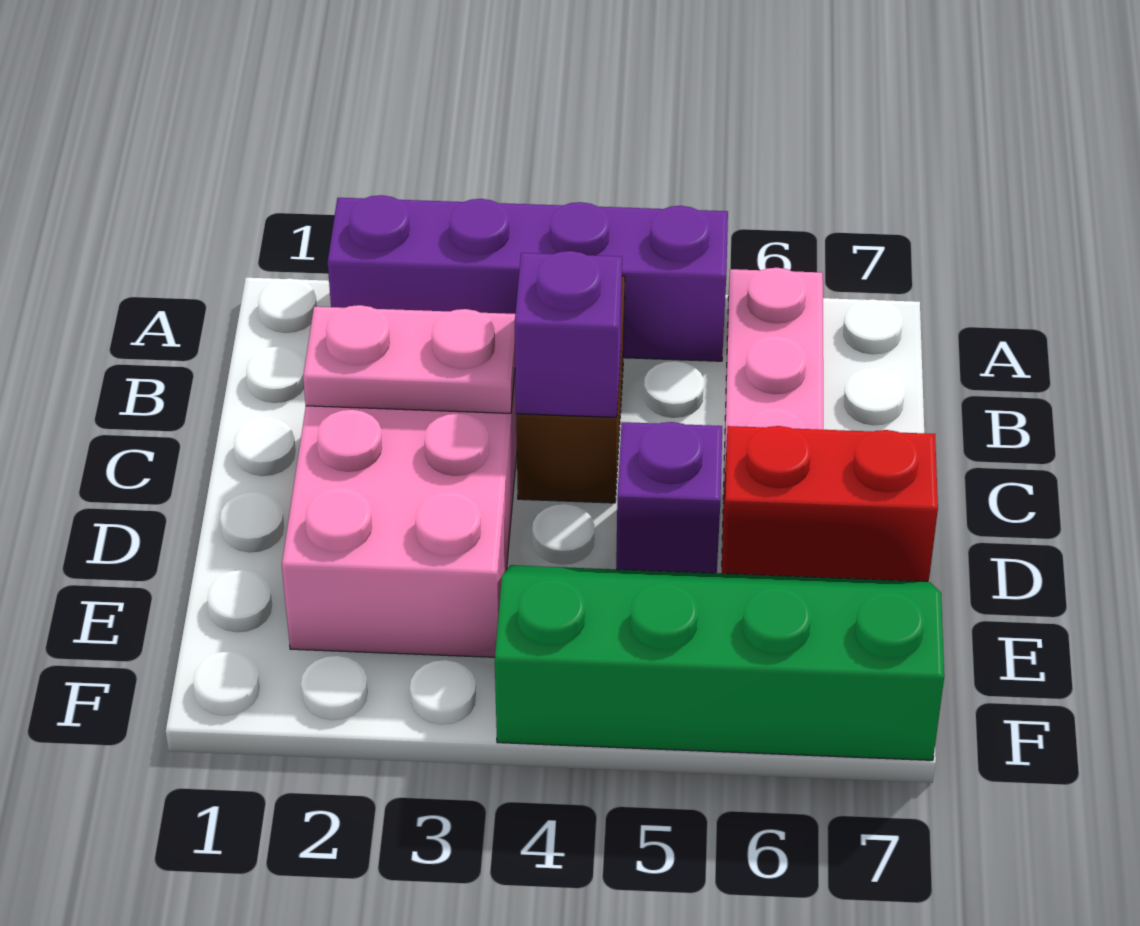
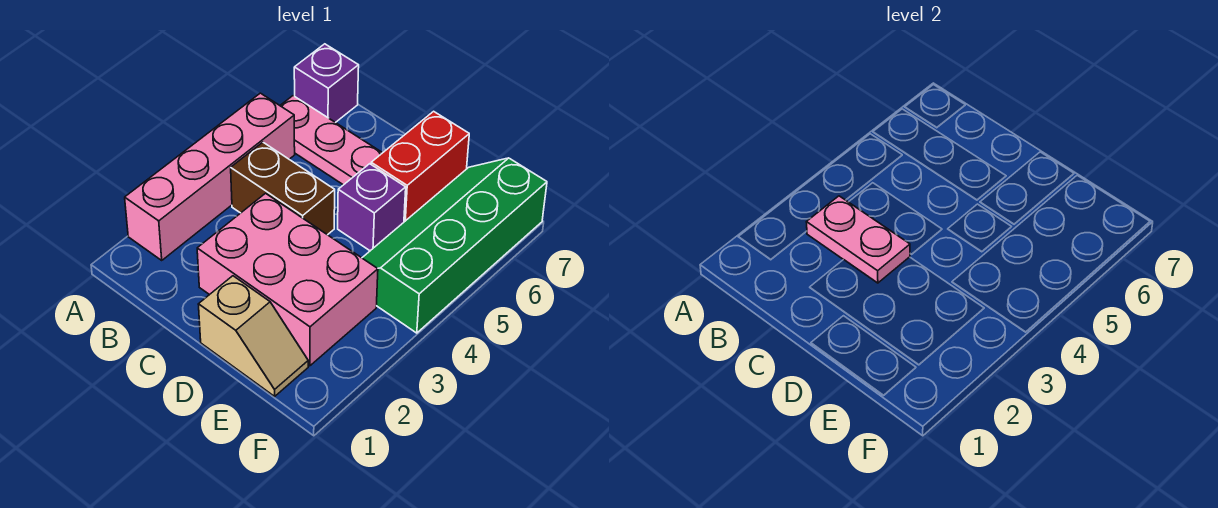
purple brick A2:A5 level 1 -> pink brick A2:A5 level 1
pink plate C2:C3 level 2 -> pink plate B3:C3 level 2
purple brick C4 level 2 -> purple brick A7 level 1
none -> tan slope D1:E1 level 1 top D

